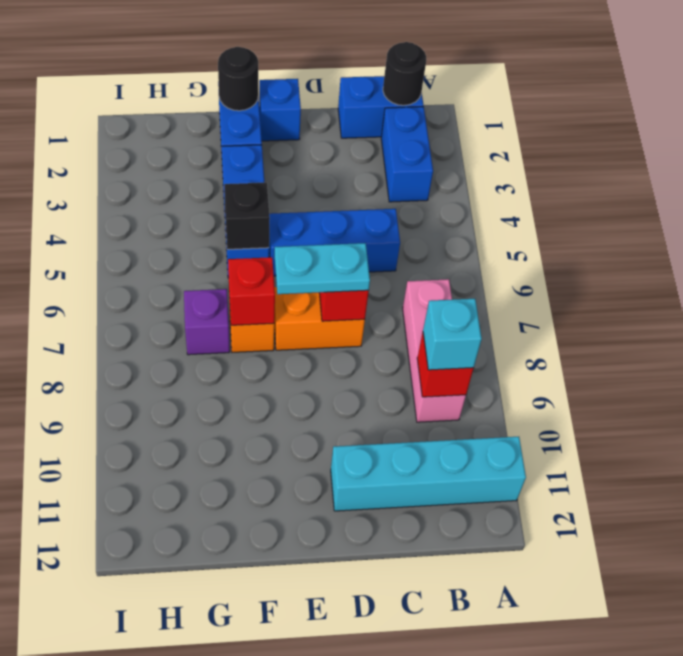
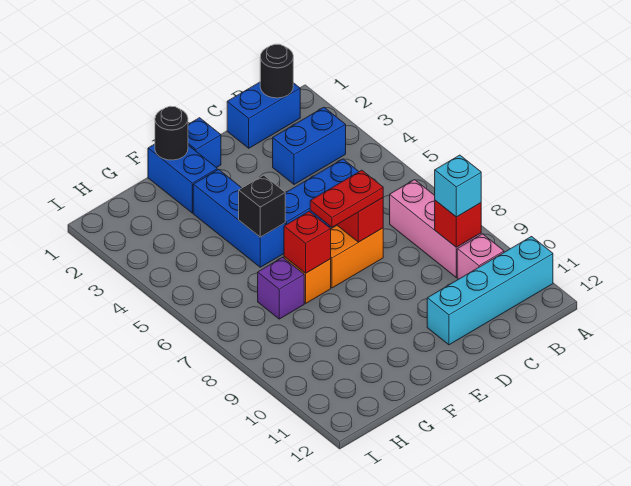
blue brick B2:B3 level 1 -> blue brick B3:C3 level 1
none -> pink brick B10 level 1
cyan plate D7:E7 level 3 -> red plate D7:E7 level 3

